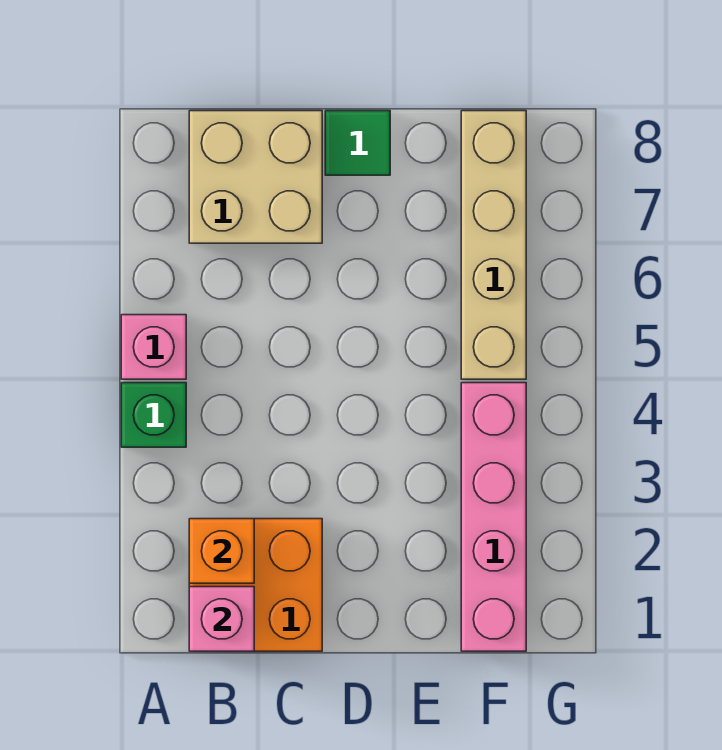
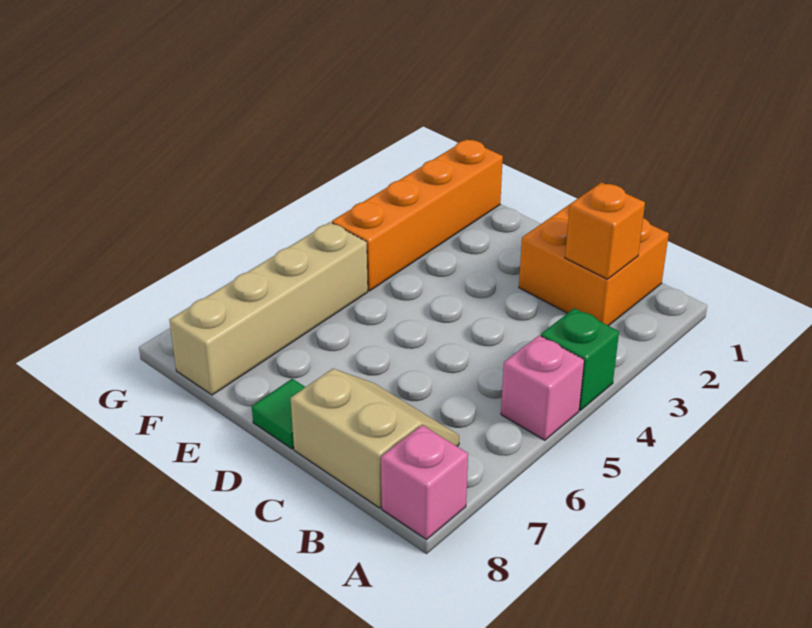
pink brick B1 level 2 -> pink brick A8 level 1
tan brick B7:C8 level 1 -> tan slope B7:C8 level 1 top 8
pink brick F1:F4 level 1 -> orange brick F1:F4 level 1

